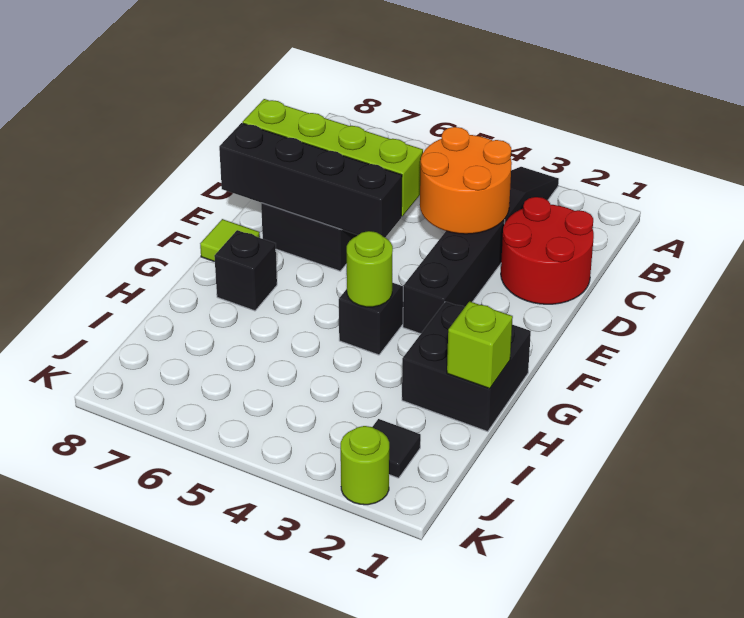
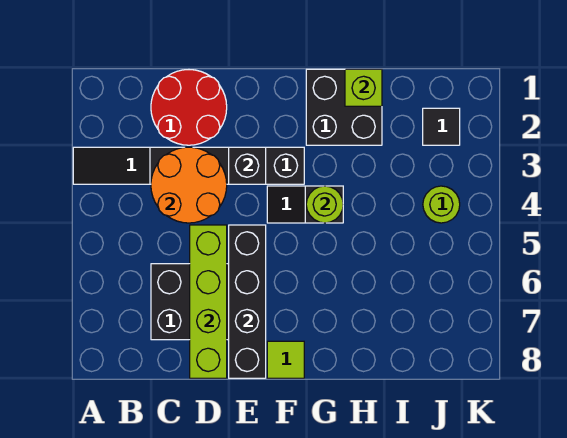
black brick G7 level 1 -> black brick E3 level 2
lime round brick K2 level 1 -> lime round brick J4 level 1

